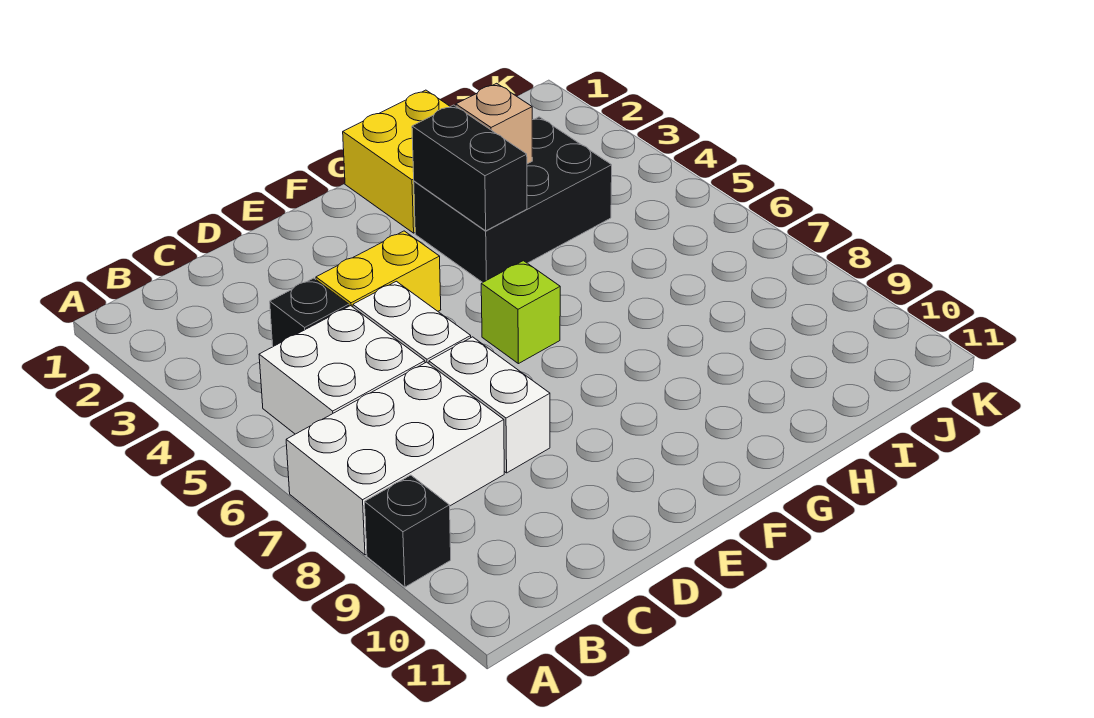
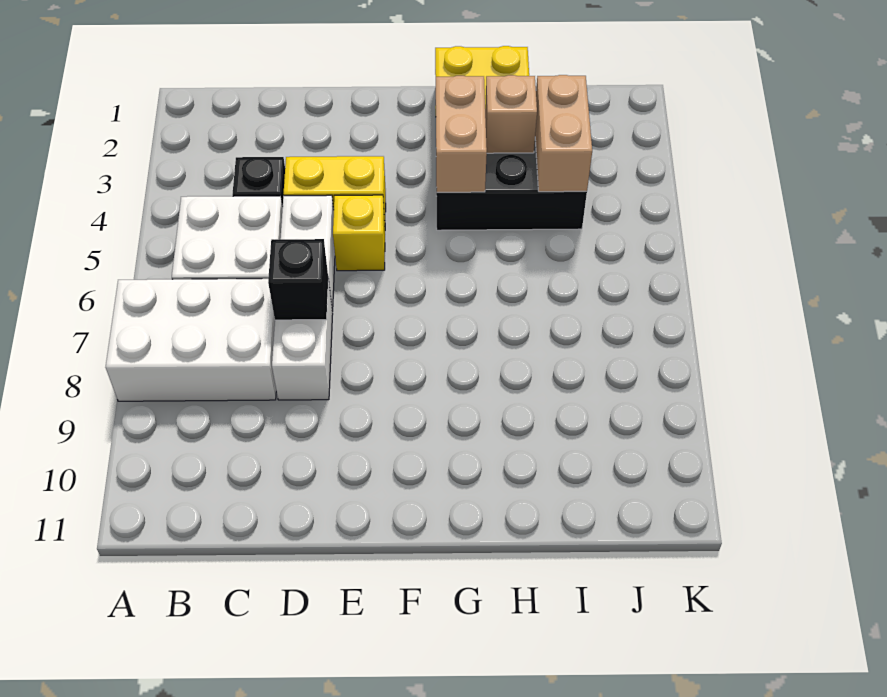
black brick A9 level 1 -> black brick D7 level 2
none -> yellow brick E5 level 1
lime brick F6 level 1 -> none
black brick G3:G4 level 2 -> tan brick G3:G4 level 2
none -> tan brick I3:I4 level 2

